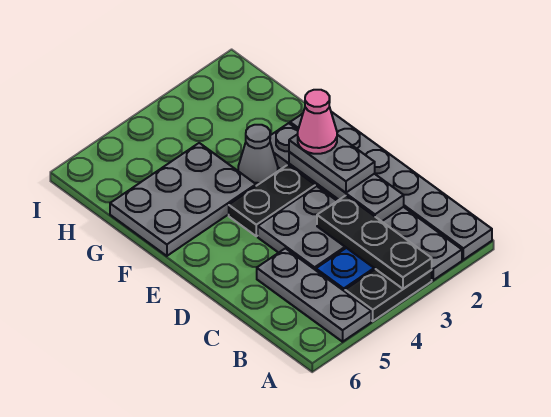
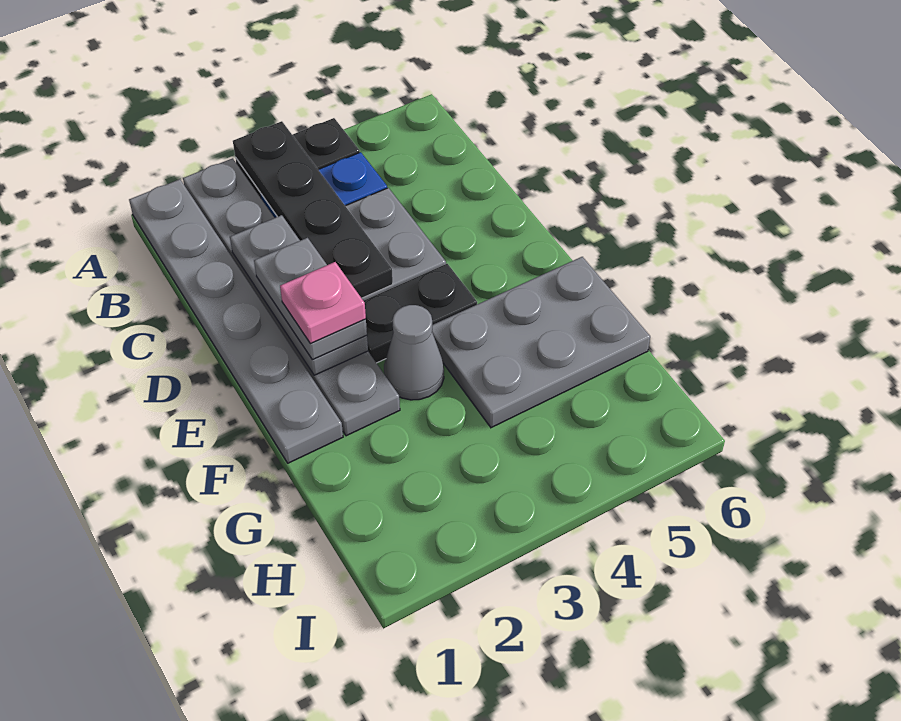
black plate A3:C3 level 2 -> black plate A3:D3 level 2
grey plate A5:C5 level 1 -> none
pink cone E2 level 4 -> pink plate E2 level 4

